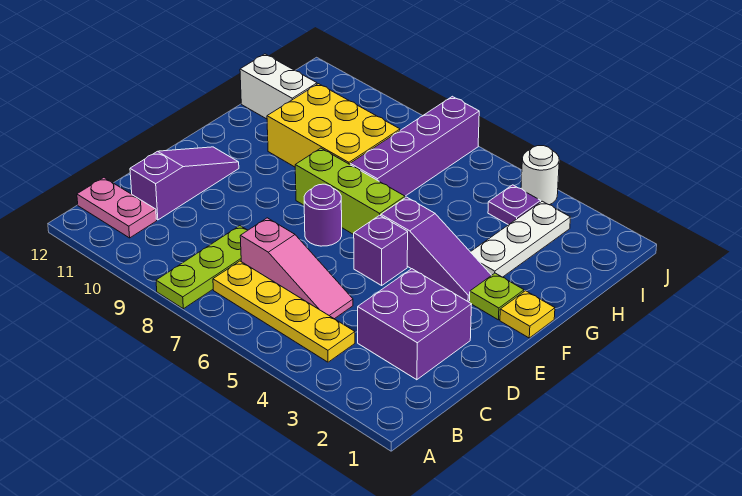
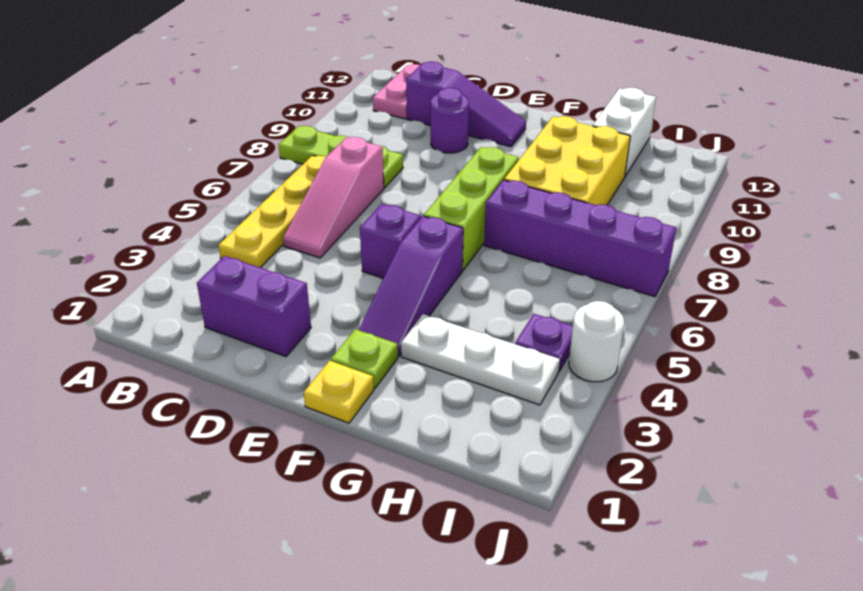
purple brick C2:D3 level 1 -> purple brick C2:D2 level 1
purple round brick E7 level 1 -> purple round brick D10 level 1

